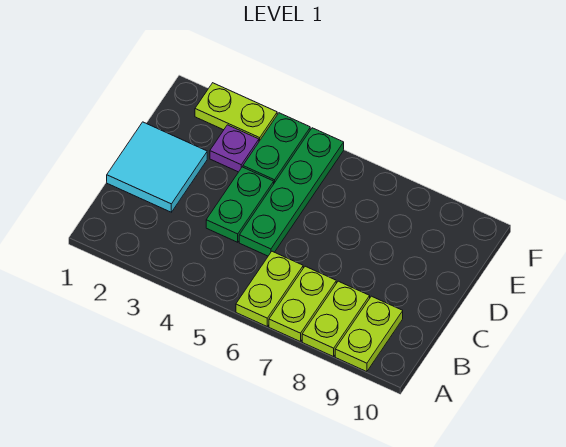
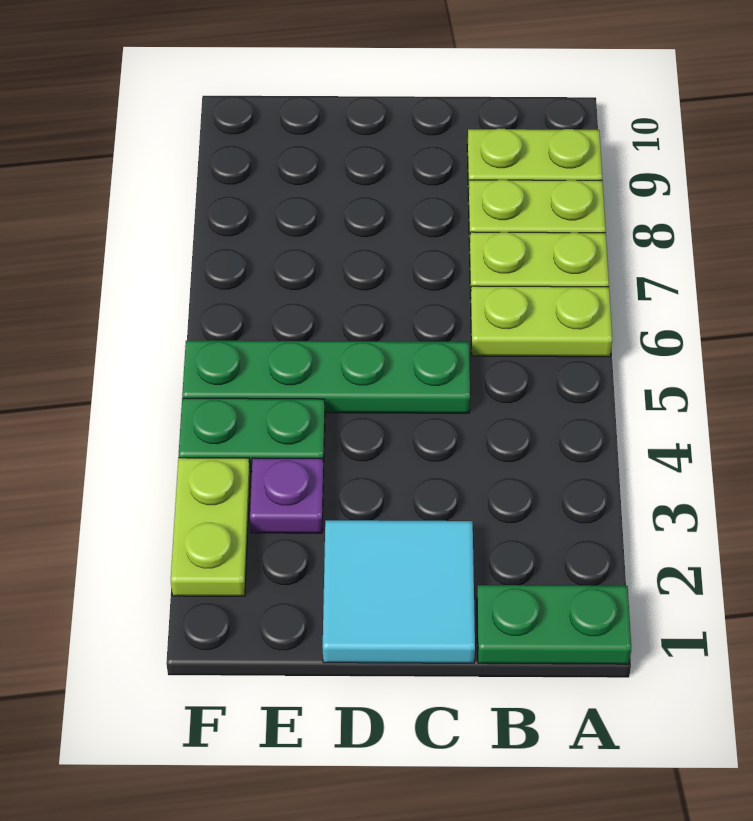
green plate C4:D4 level 1 -> green plate A1:B1 level 1

